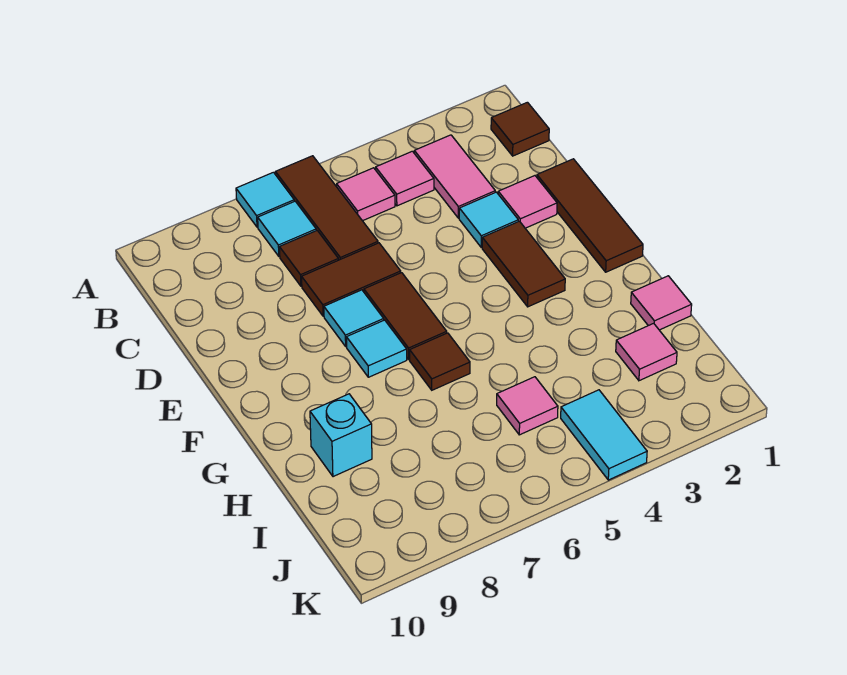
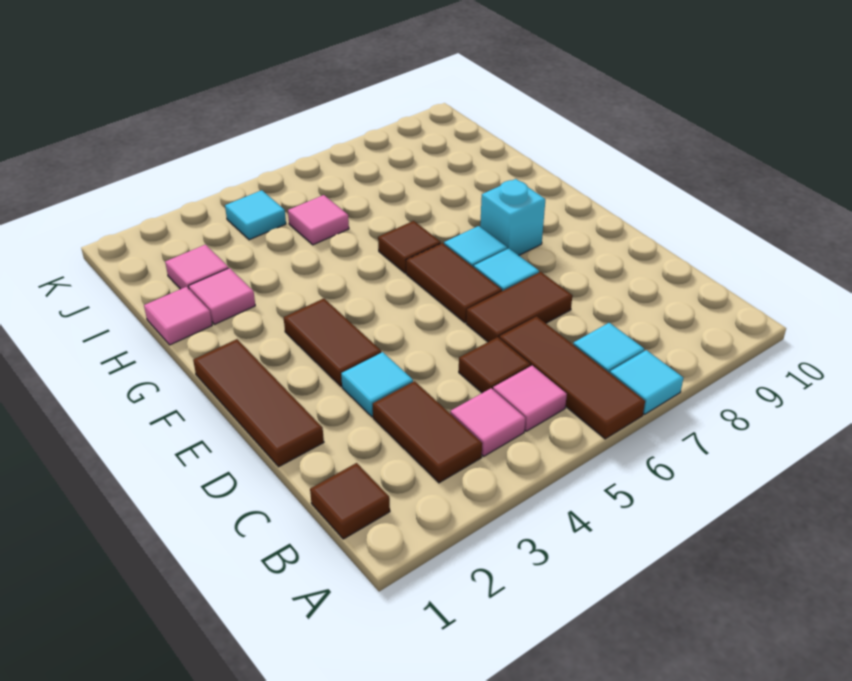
pink tile B3:C3 level 1 -> brown tile B3:C3 level 1
brown tile C7 level 1 -> brown tile C5 level 1
pink tile D2 level 1 -> pink tile H2 level 1
cyan brick H9 level 1 -> cyan brick F8 level 1
cyan tile J4:K4 level 1 -> cyan tile J4 level 1

